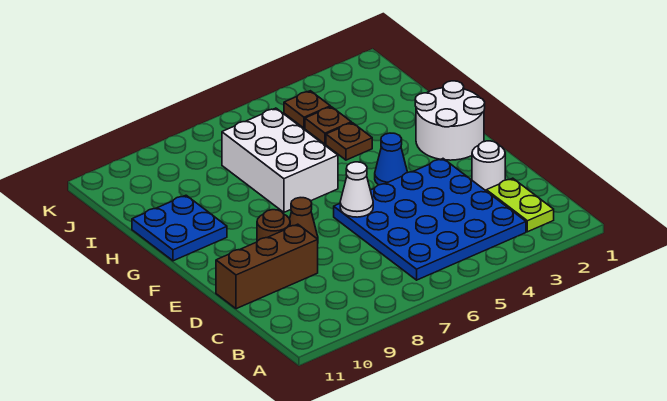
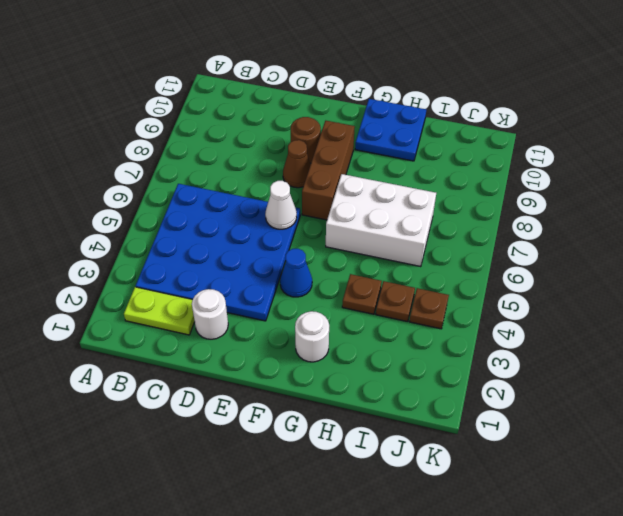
brown brick D9:D11 level 1 -> brown brick F7:F9 level 1
white round brick F1:G2 level 1 -> white round brick G2 level 1

